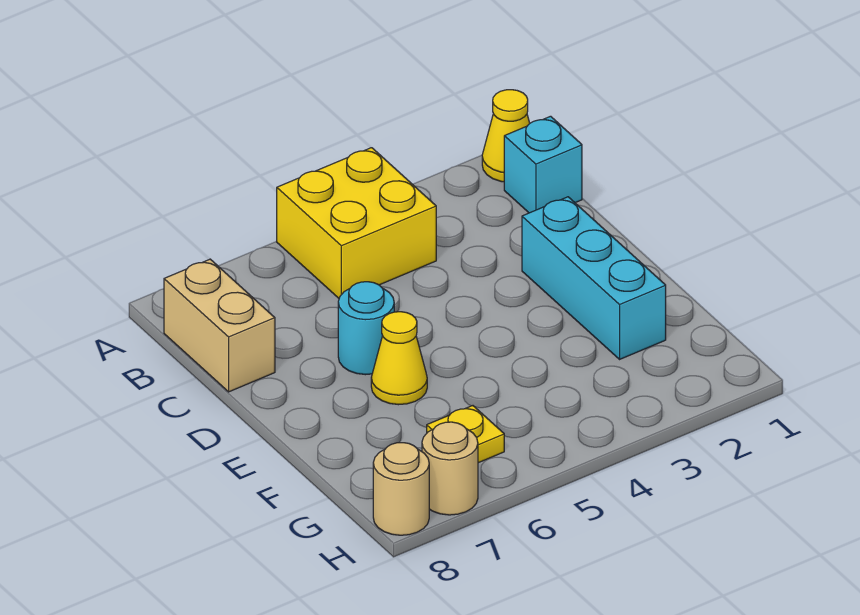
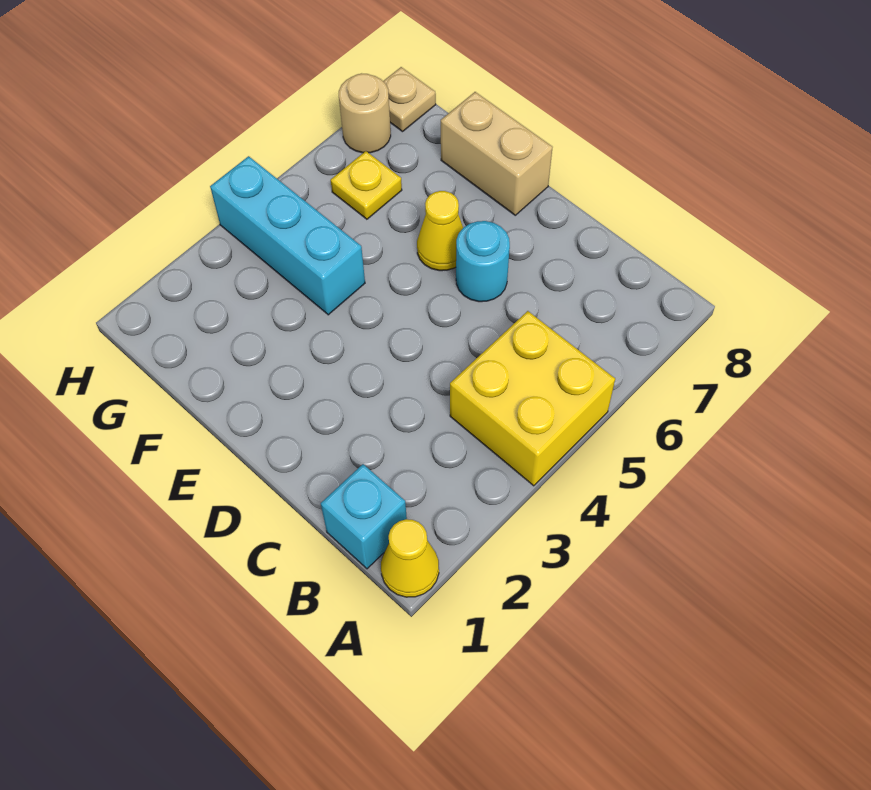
tan brick B8:C8 level 1 -> tan brick E8:F8 level 1
cyan brick D2:F2 level 1 -> cyan brick F4:H4 level 1
tan round brick H8 level 1 -> tan plate H8 level 1

